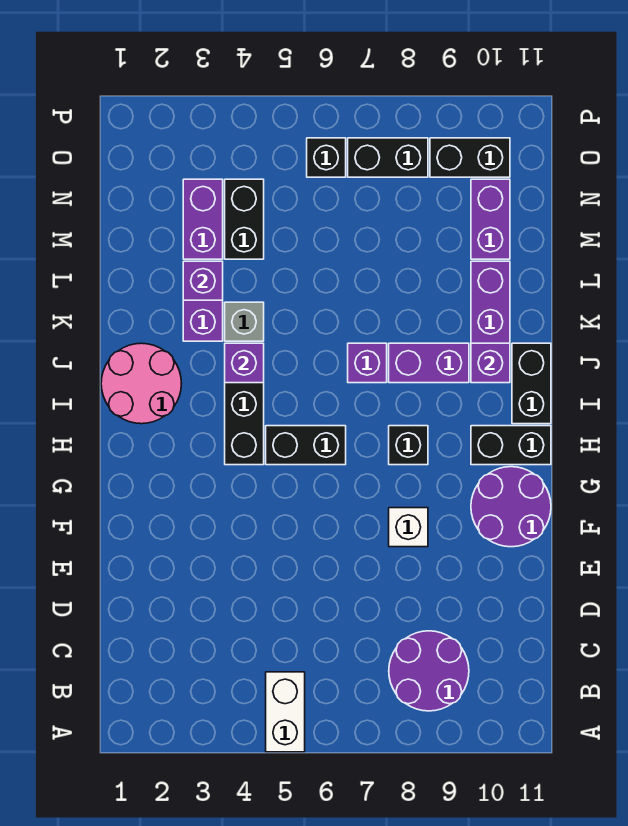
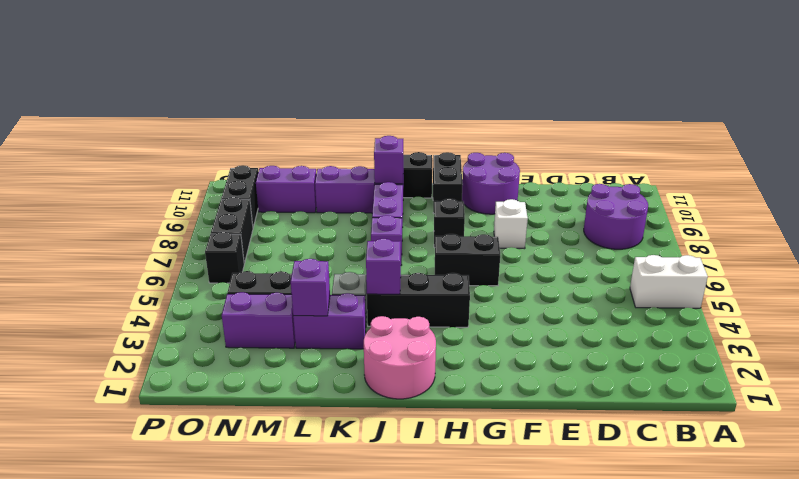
black brick H5:H6 level 1 -> black brick G6:H6 level 1

